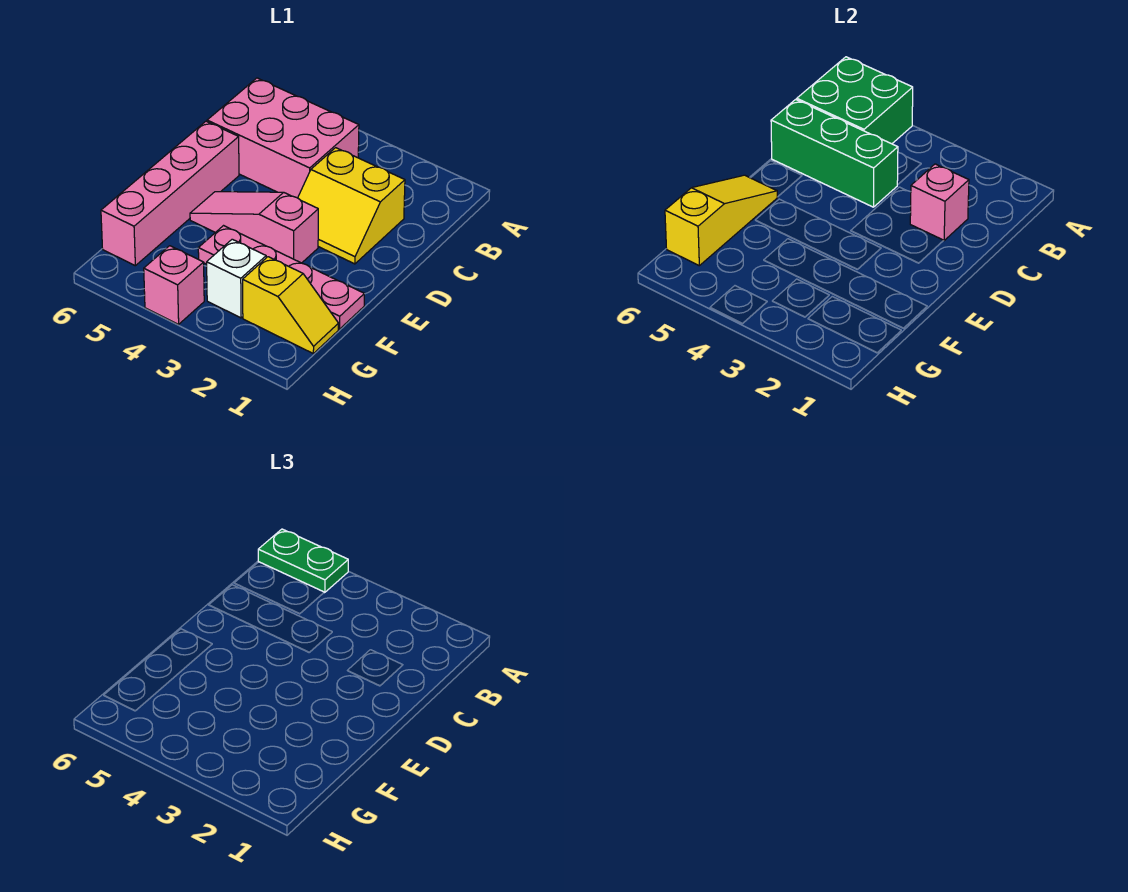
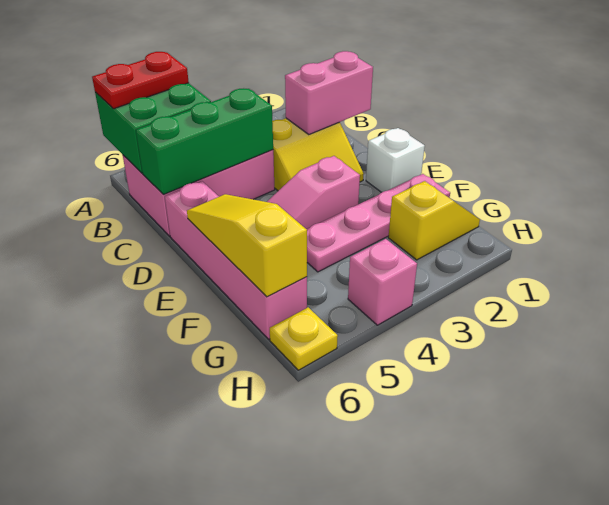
green plate A5:A6 level 3 -> red plate A5:A6 level 3
pink brick C2 level 2 -> pink brick C1:C2 level 2
white brick G3 level 1 -> white brick E1 level 1
none -> yellow plate H6 level 1

